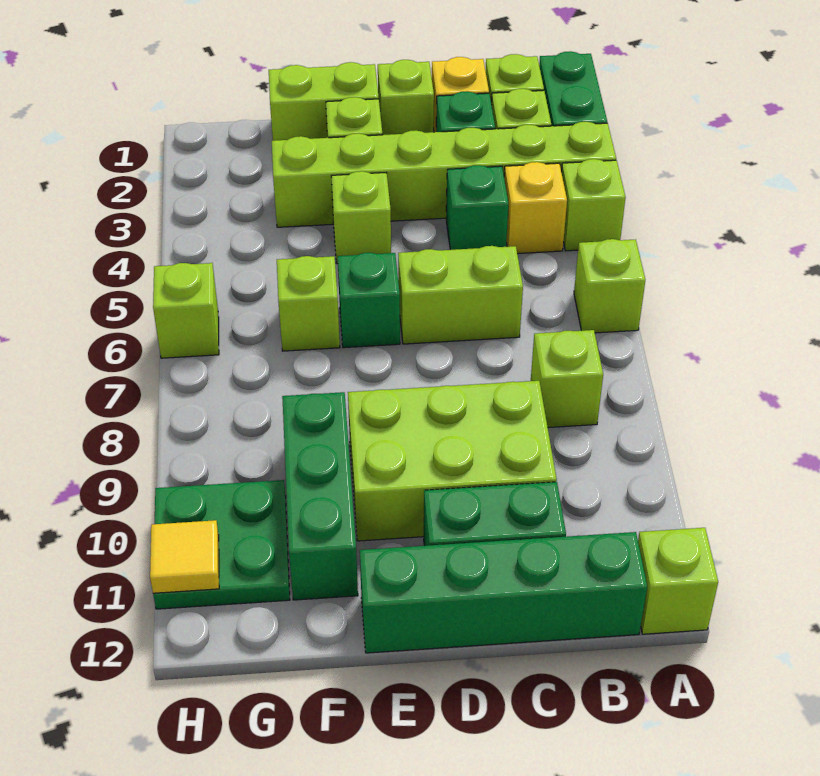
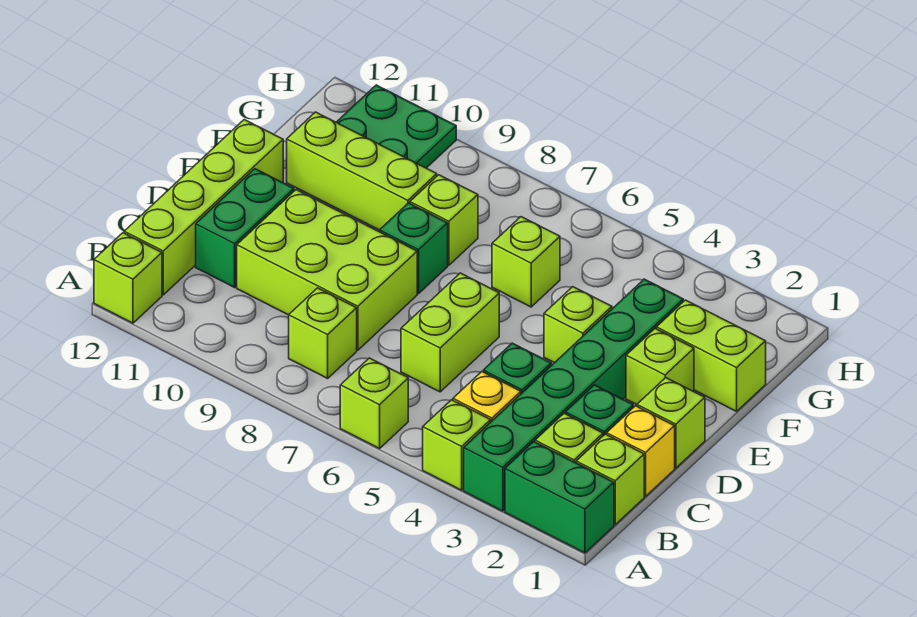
lime brick A3:F3 level 1 -> green brick A3:F3 level 1
green brick B12:E12 level 1 -> lime brick B12:E12 level 1
lime brick C9:E10 level 1 -> lime brick C8:D10 level 1
lime brick E1:F1 level 1 -> lime brick F1:F2 level 1
green brick E6 level 1 -> green brick E8 level 1
green brick F9:F11 level 1 -> lime brick F9:F11 level 1
lime brick H6 level 1 -> lime brick F8 level 1
yellow tile H11 level 2 -> none

